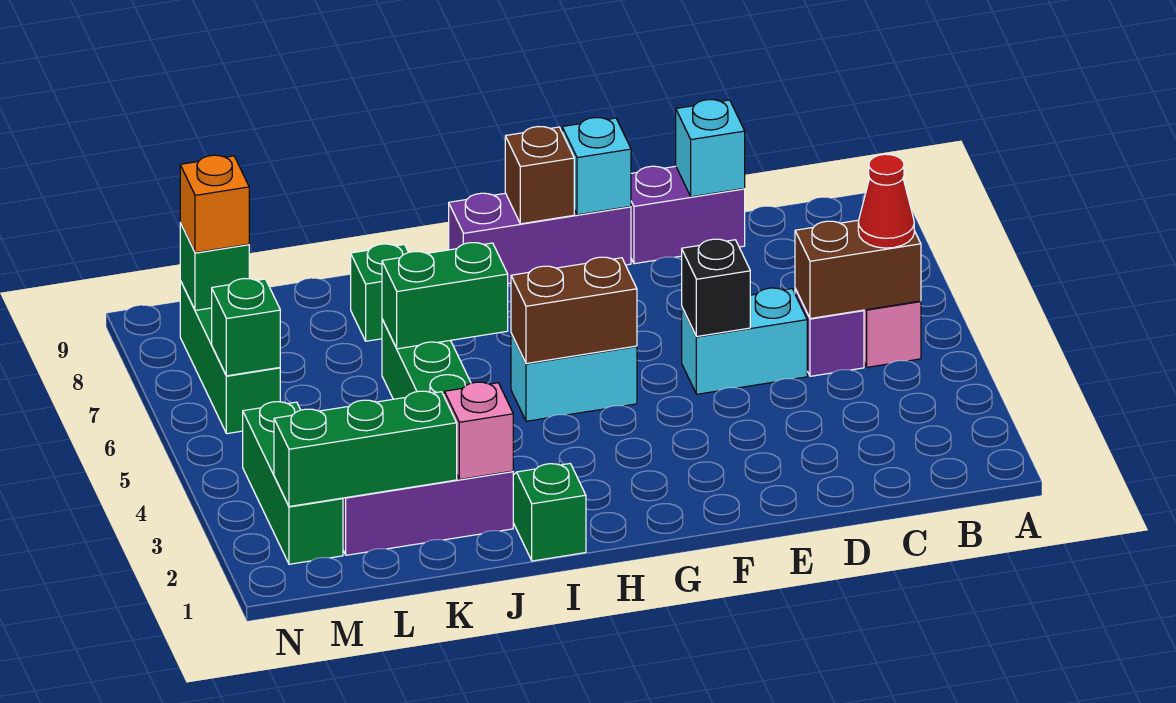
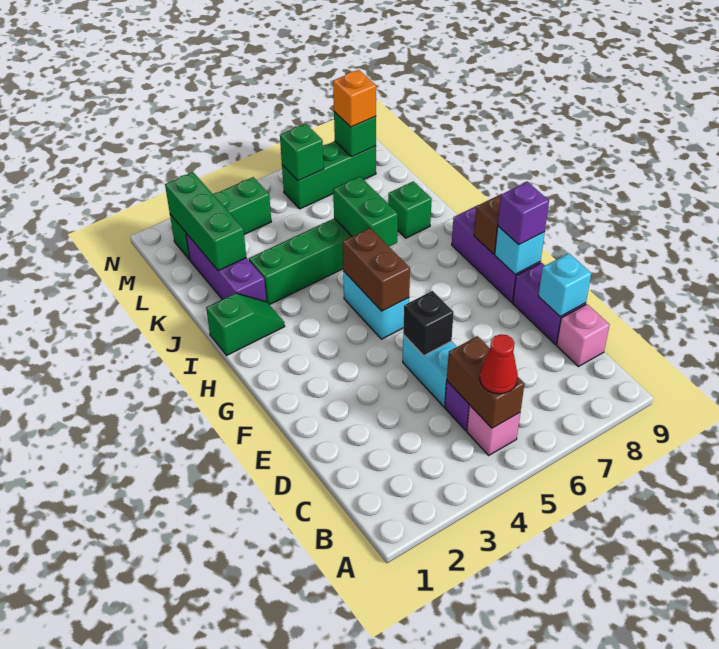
none -> purple brick F9 level 3
pink brick J2 level 2 -> pink brick C9 level 1

